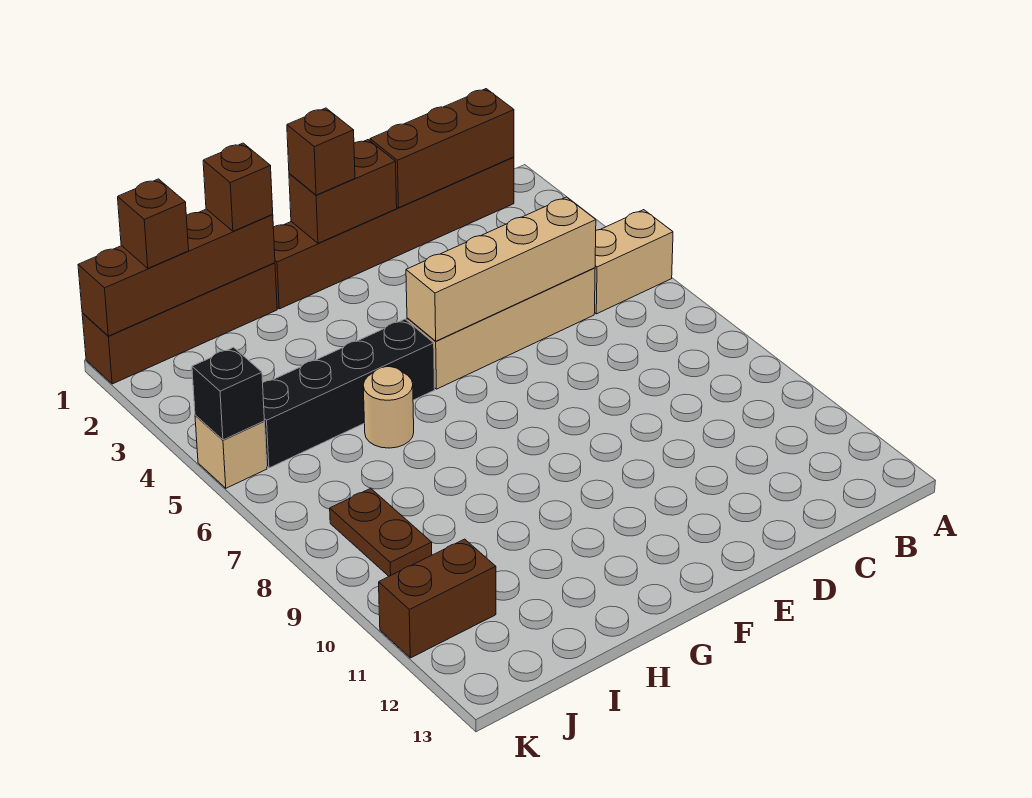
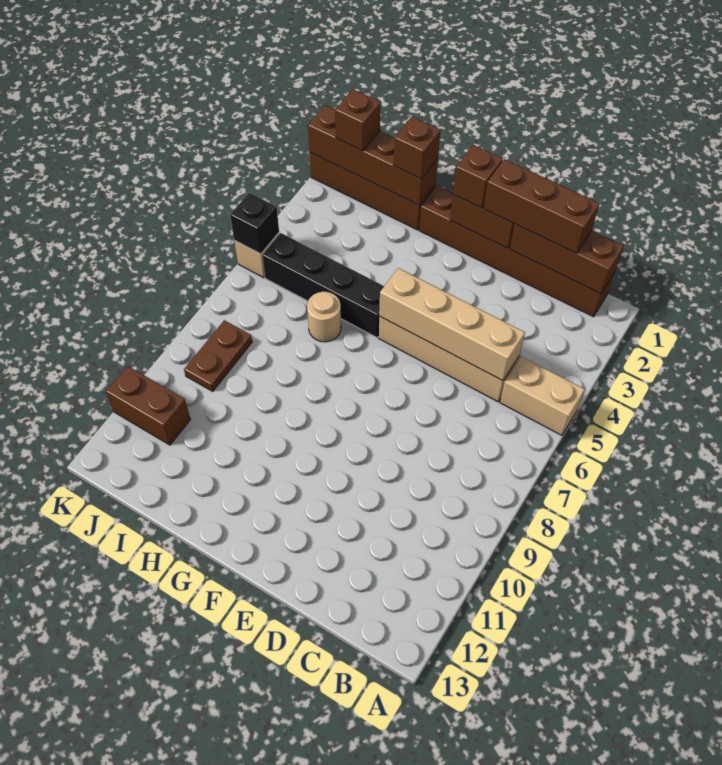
none -> brown brick C1:E1 level 3

